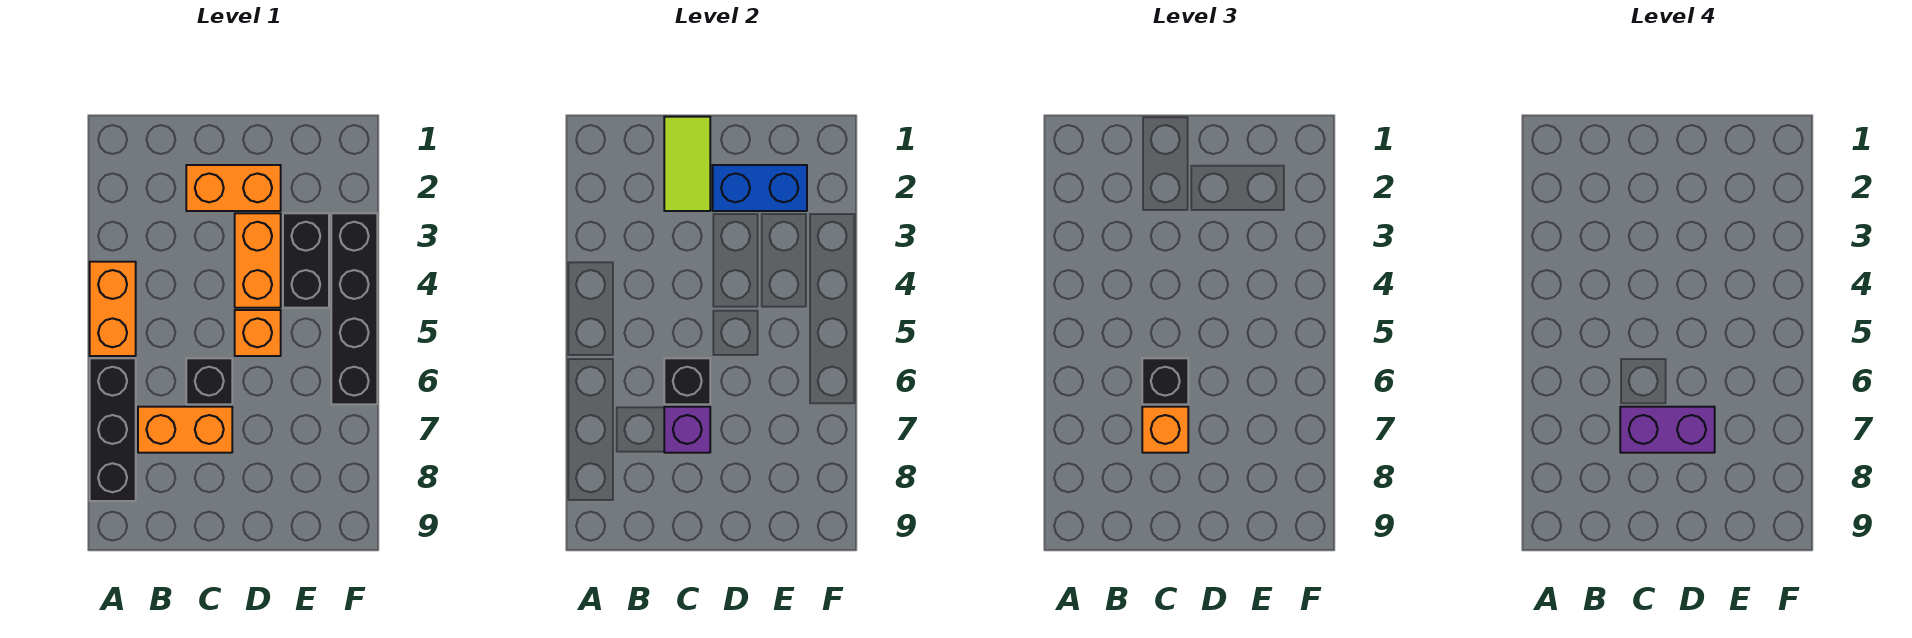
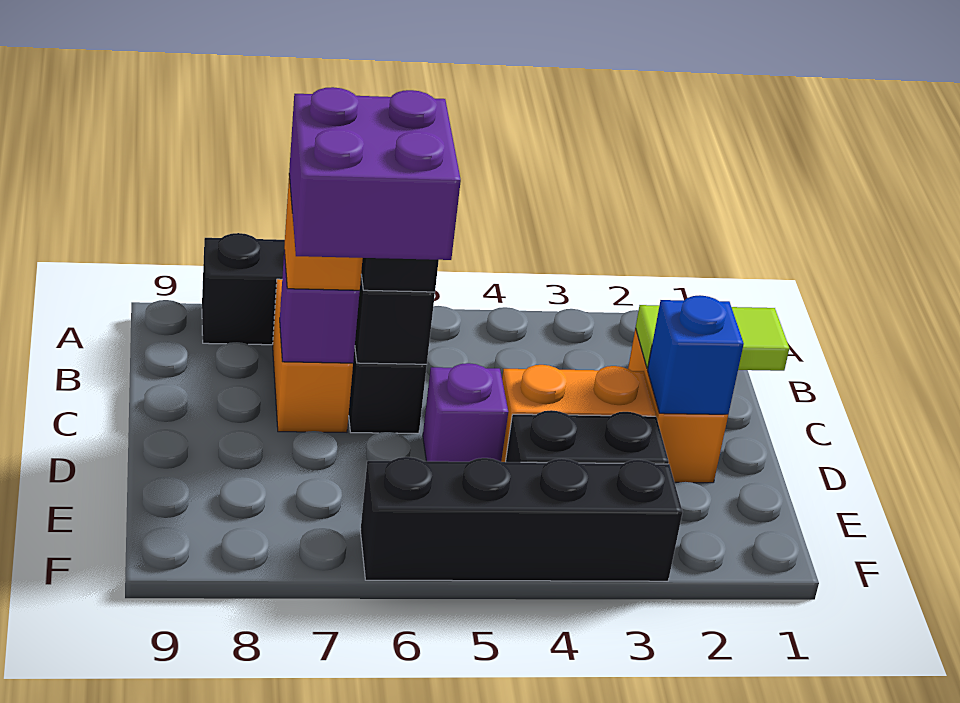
orange brick A4:A5 level 1 -> none
purple brick C7:D7 level 4 -> purple brick C6:D7 level 4
blue brick D2:E2 level 2 -> blue brick D2 level 2
orange brick D5 level 1 -> purple brick D5 level 1

